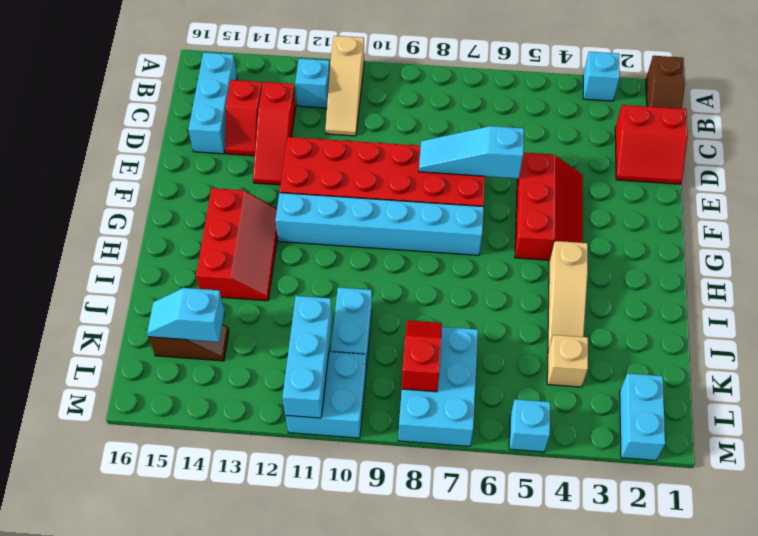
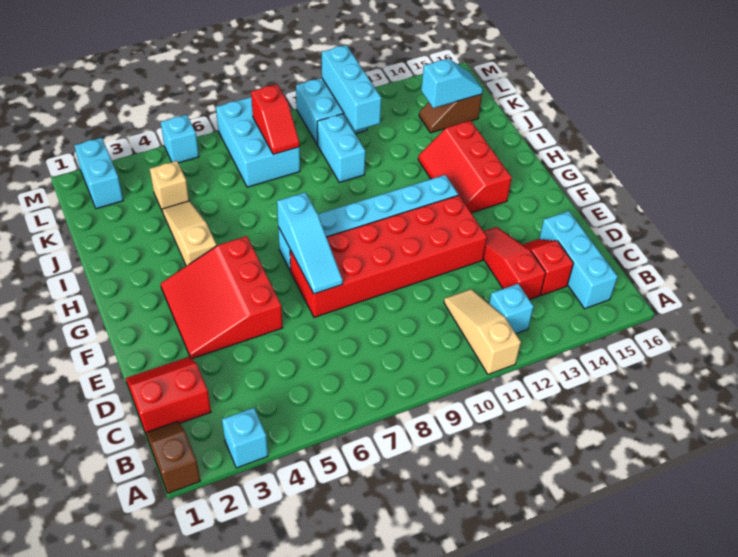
red slope E4:G5 level 1 top 5 -> red slope E3:G5 level 1 top 5
cyan slope E6:E8 level 2 top 6 -> cyan slope E7:G7 level 2 top G

